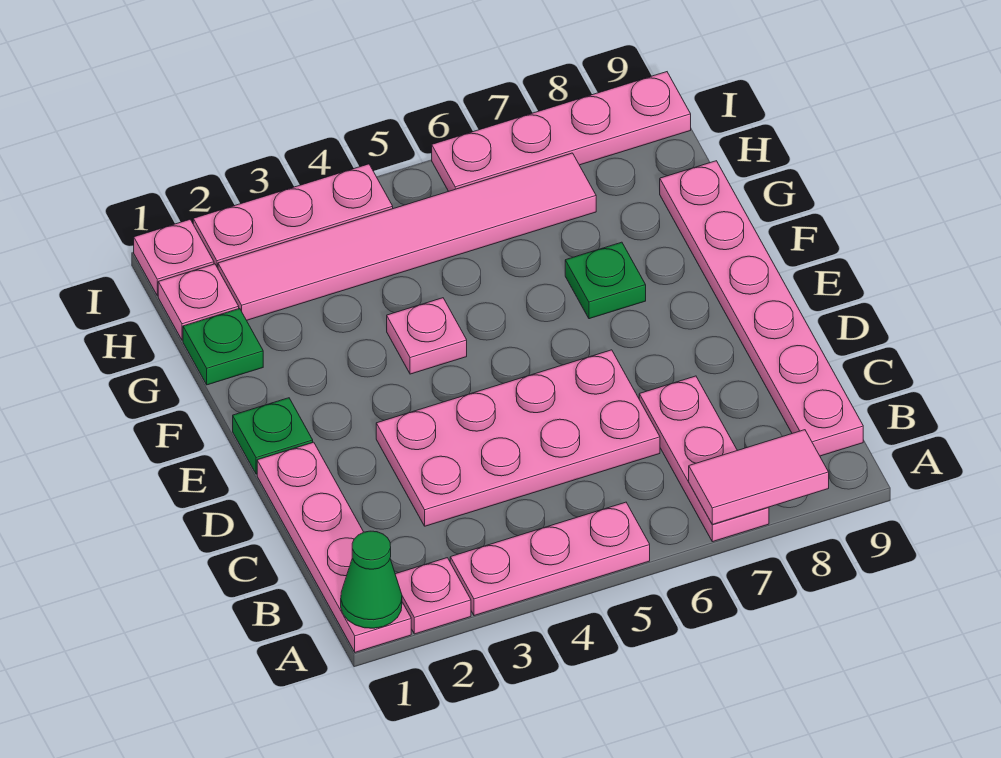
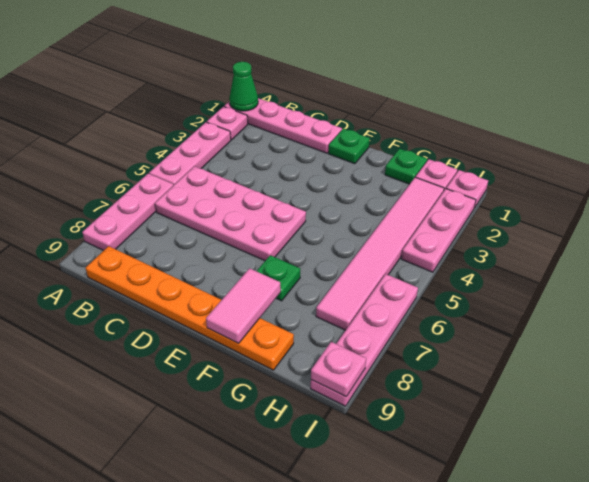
pink plate A7:C7 level 1 -> pink plate A6:A8 level 1
pink tile A7:A8 level 2 -> pink tile F8:F9 level 2
pink plate B9:G9 level 1 -> orange plate B9:G9 level 1
pink plate C3:D6 level 1 -> pink plate B5:E6 level 1
pink plate F4 level 1 -> pink plate I9 level 2

